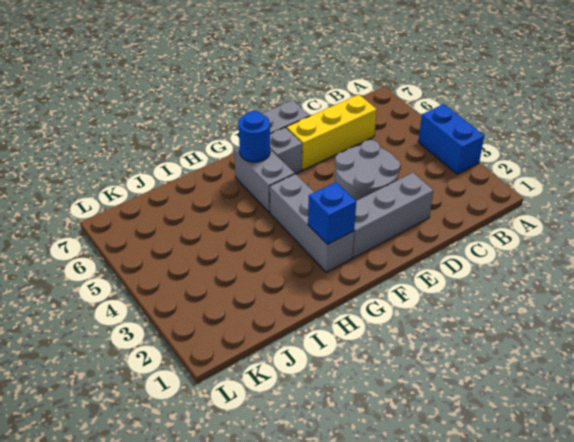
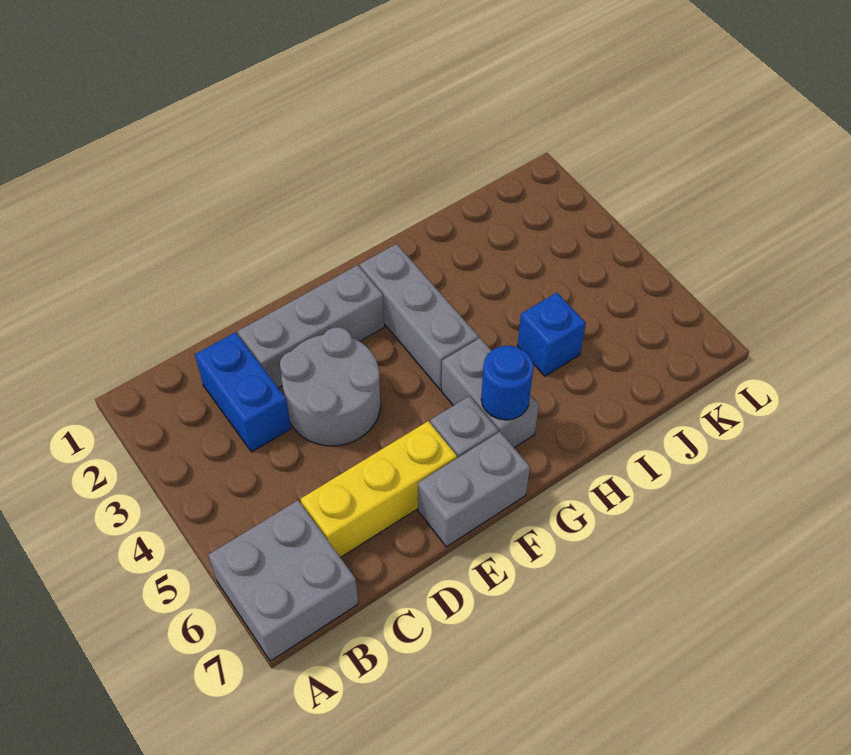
blue brick A3:A4 level 1 -> blue brick C2:C3 level 1
none -> grey brick A6:B7 level 1
blue brick G2 level 2 -> blue brick I5 level 1

